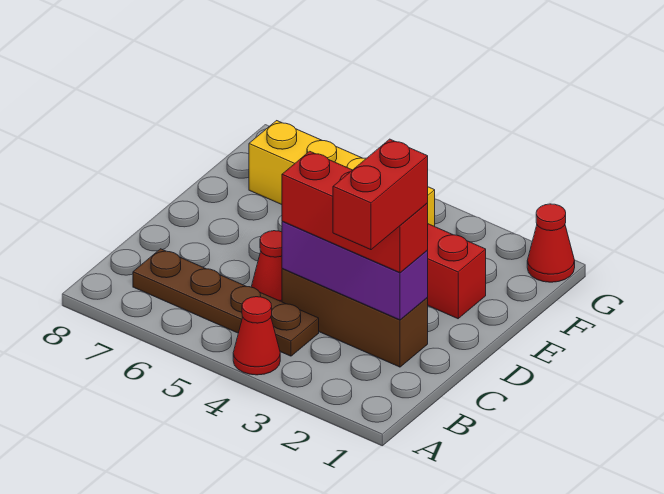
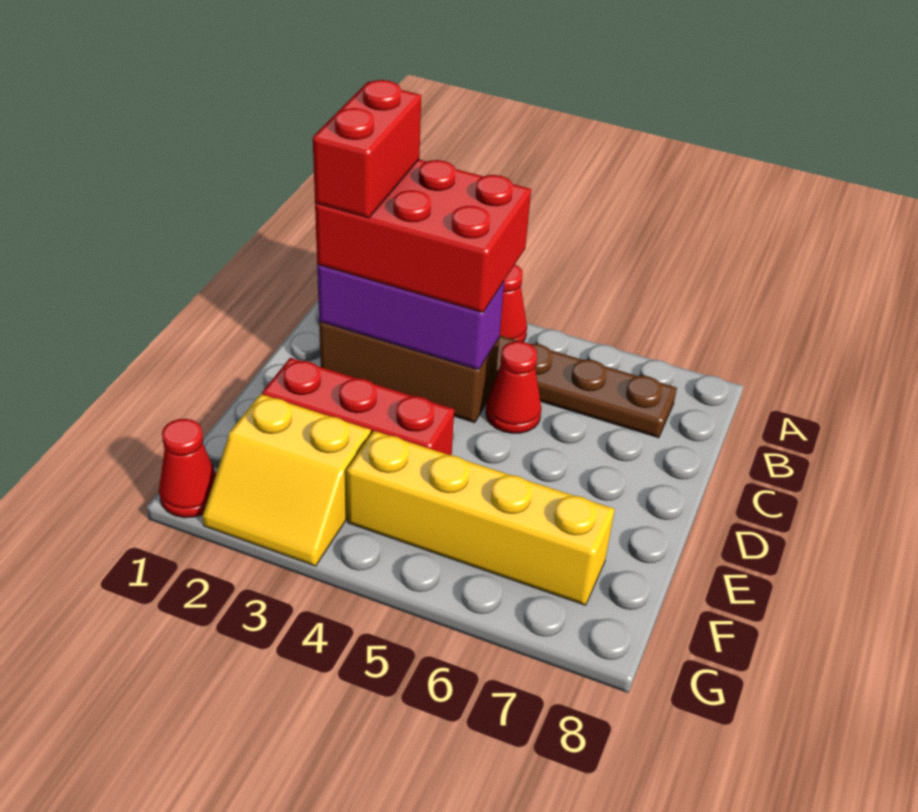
red brick C2:C4 level 3 -> red brick B2:C4 level 3
none -> yellow slope F2:G3 level 1 top F

